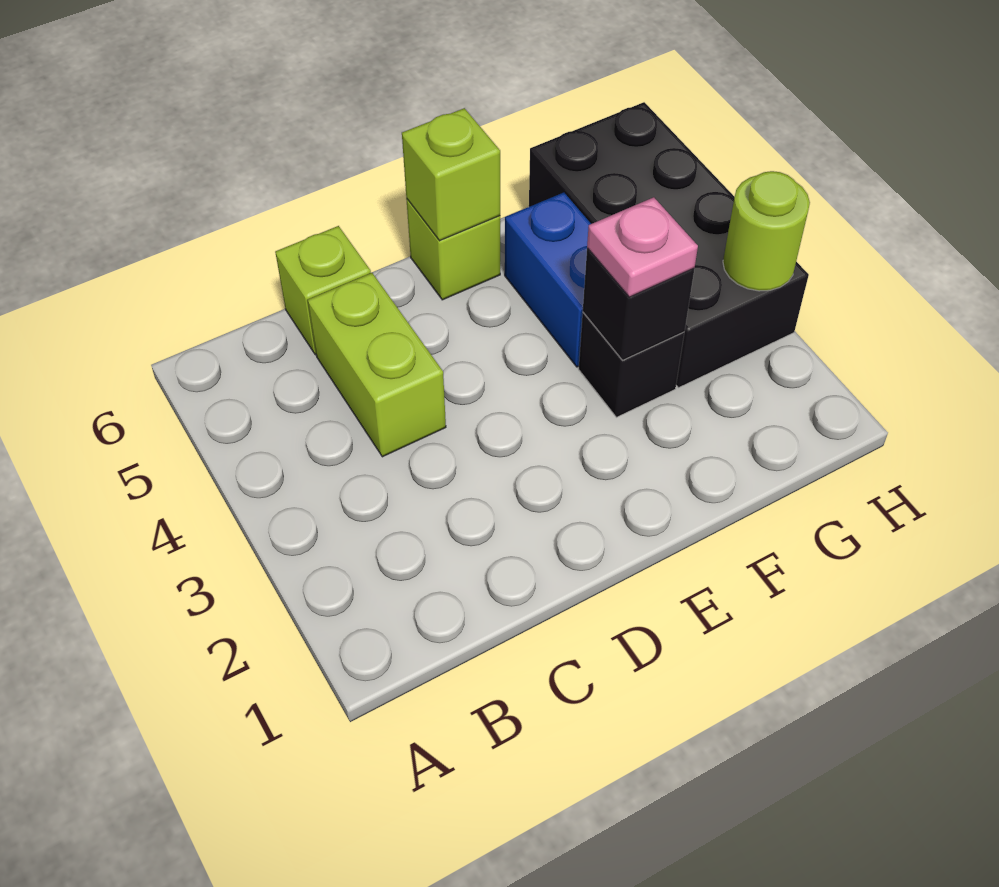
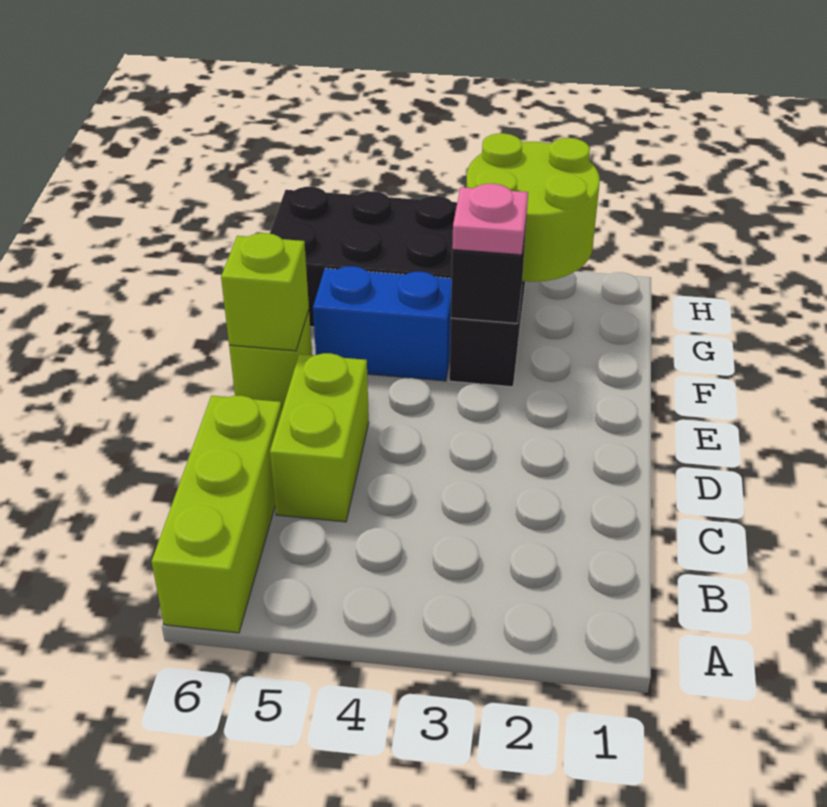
lime brick C4:C5 level 1 -> lime brick C5:D5 level 1
lime brick C6 level 1 -> lime brick A6:C6 level 1
lime round brick H3 level 2 -> lime round brick G2:H3 level 2

